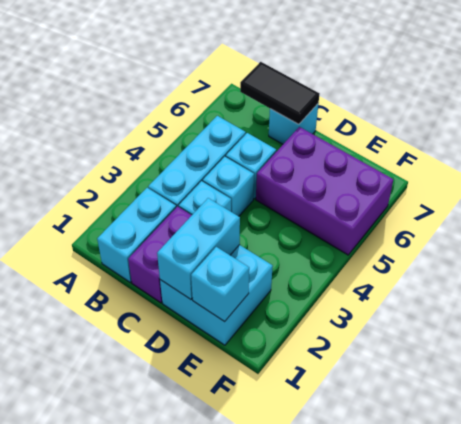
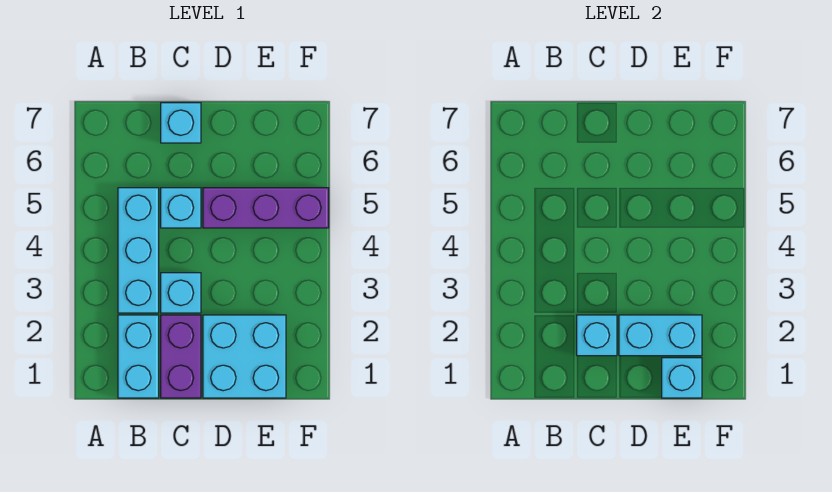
black tile B7:C7 level 2 -> none
cyan brick C4 level 1 -> cyan brick C2 level 2
cyan brick D1:D2 level 2 -> cyan brick D2:E2 level 2
purple brick D5:F6 level 1 -> purple brick D5:F5 level 1

